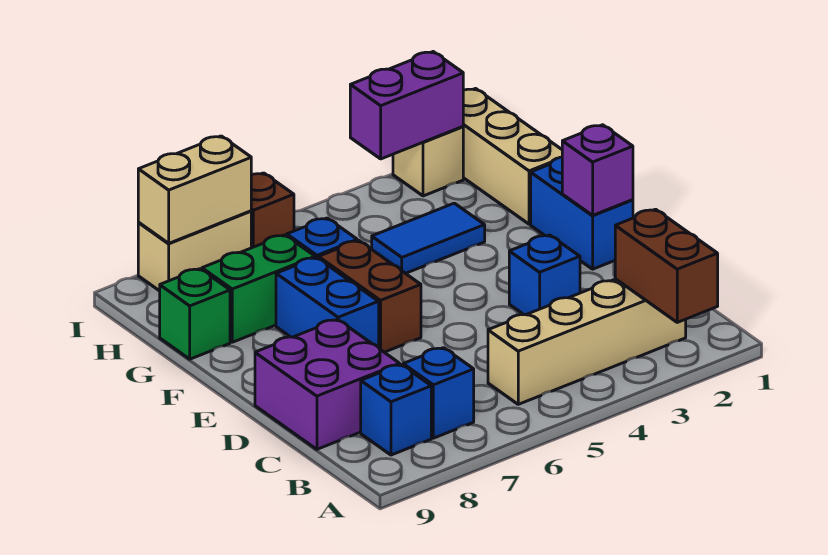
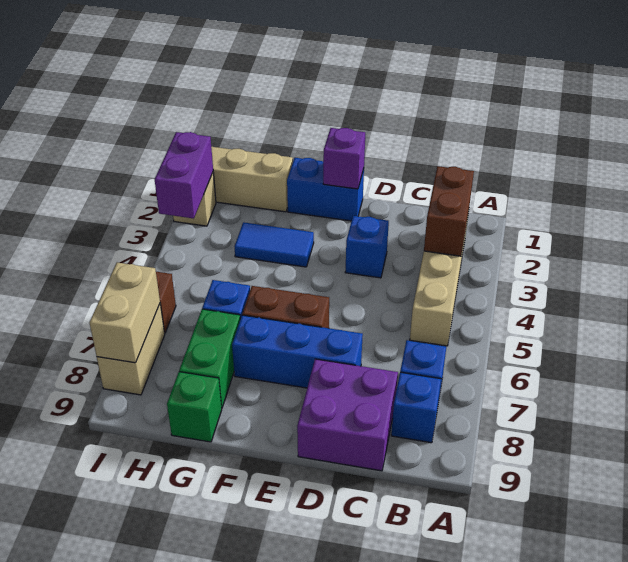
brown brick A2:B2 level 2 -> brown brick B2:B3 level 2
blue brick E7:F7 level 1 -> blue brick D7:F7 level 1
blue tile G3:G4 level 1 -> blue tile F3:G3 level 1

